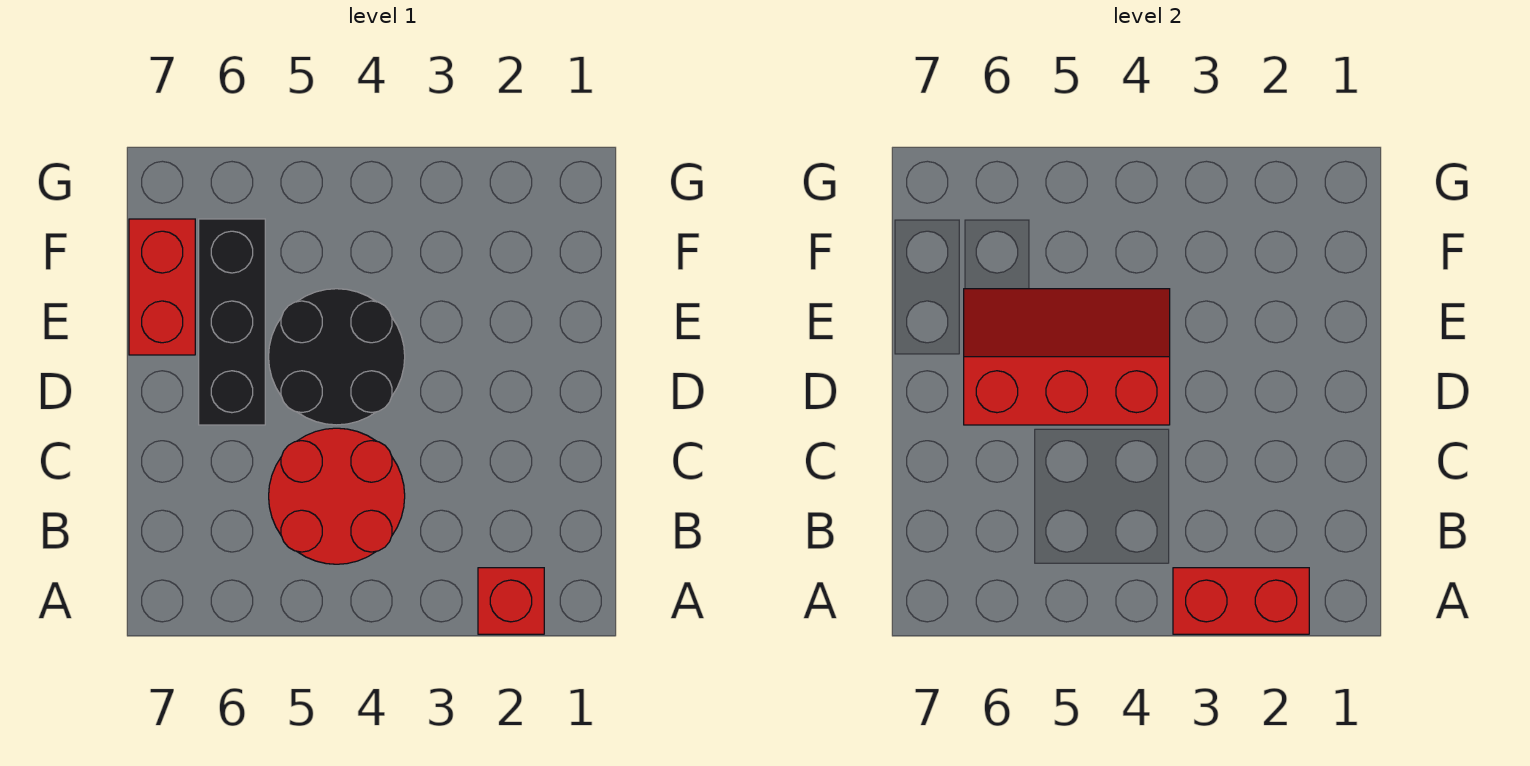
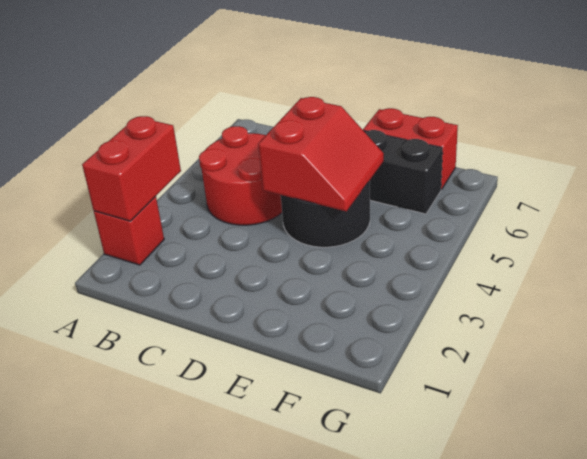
red slope D4:E6 level 2 top D -> red slope D4:E5 level 2 top D

